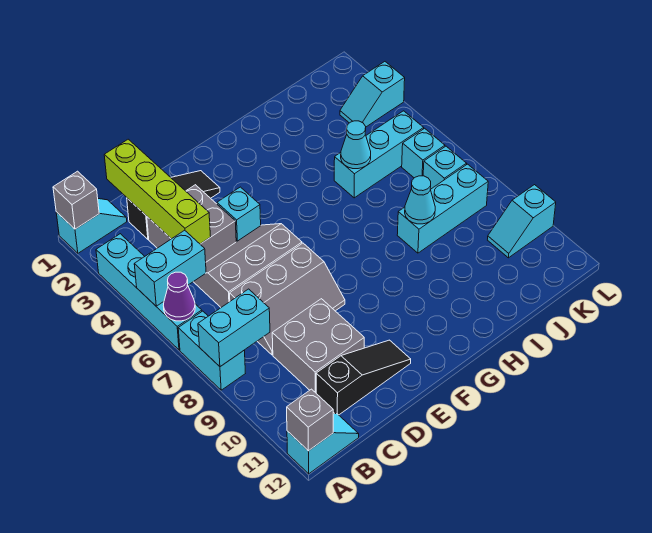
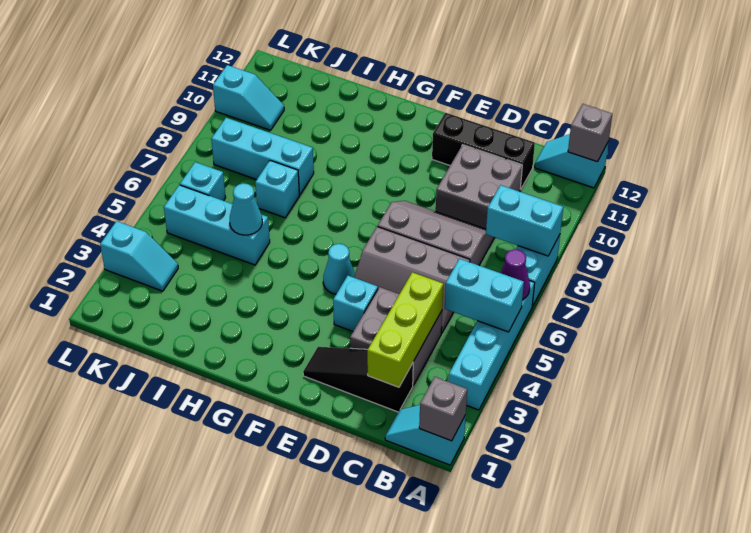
lime brick C1:C4 level 2 -> lime brick C2:C4 level 2
black slope C11:E11 level 1 top C -> black brick C11:E11 level 1
cyan cone I8 level 2 -> cyan cone F5 level 1
cyan brick K7 level 1 -> cyan brick I7 level 1

